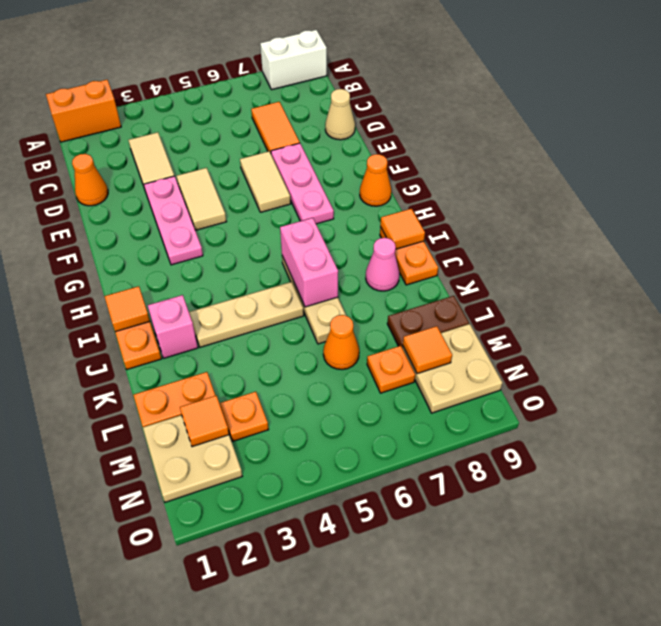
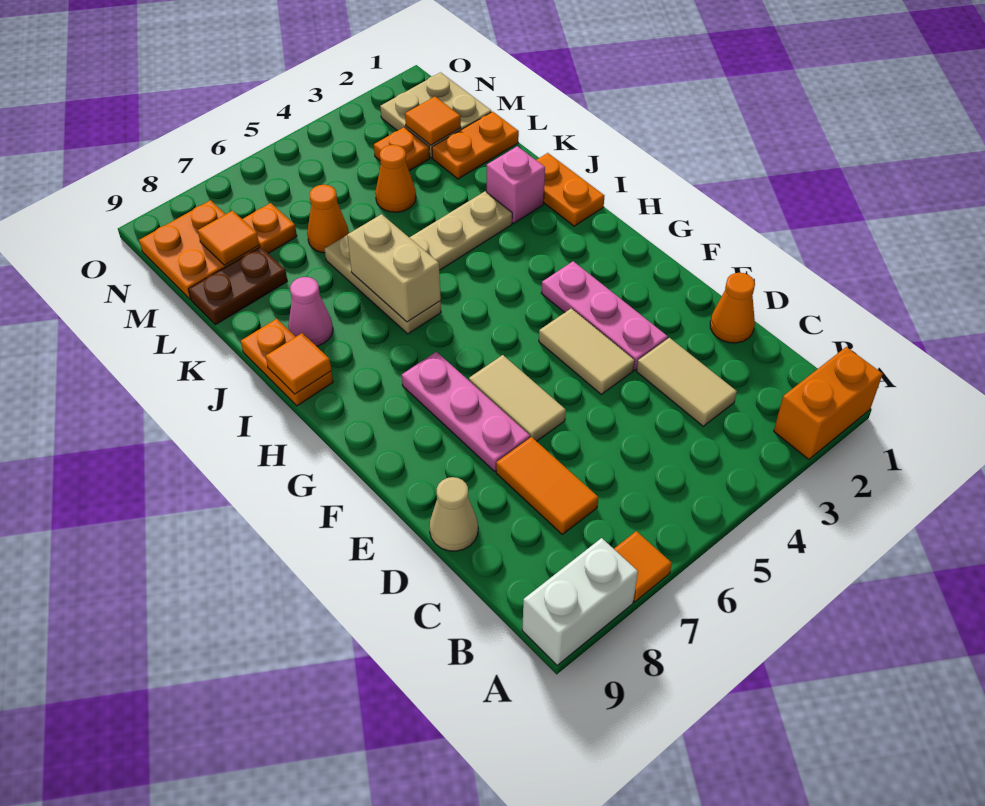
orange cone G9 level 1 -> orange cone L4 level 1
orange tile I1 level 2 -> orange tile A7 level 1
pink brick I6:J6 level 2 -> tan brick I6:J6 level 2
tan plate M8:N9 level 1 -> orange plate M8:N9 level 1

